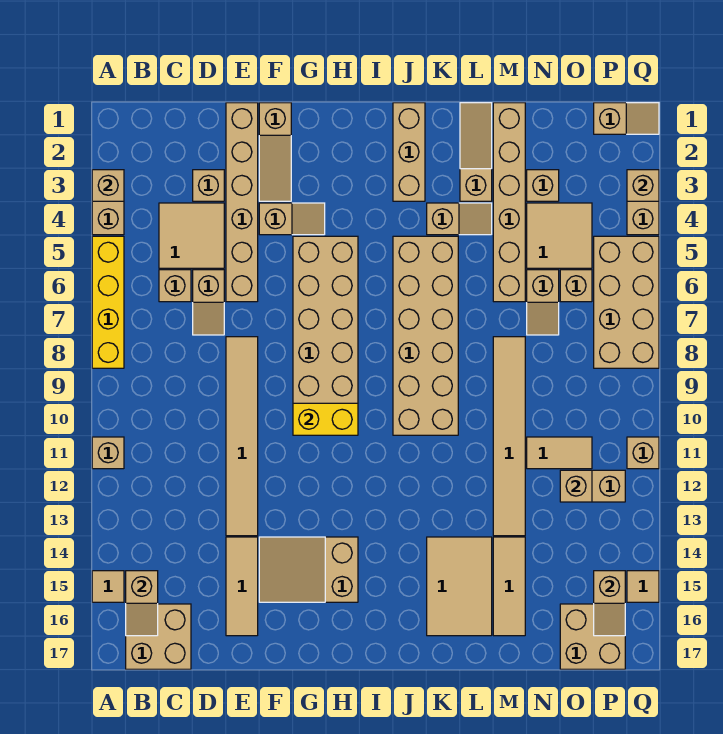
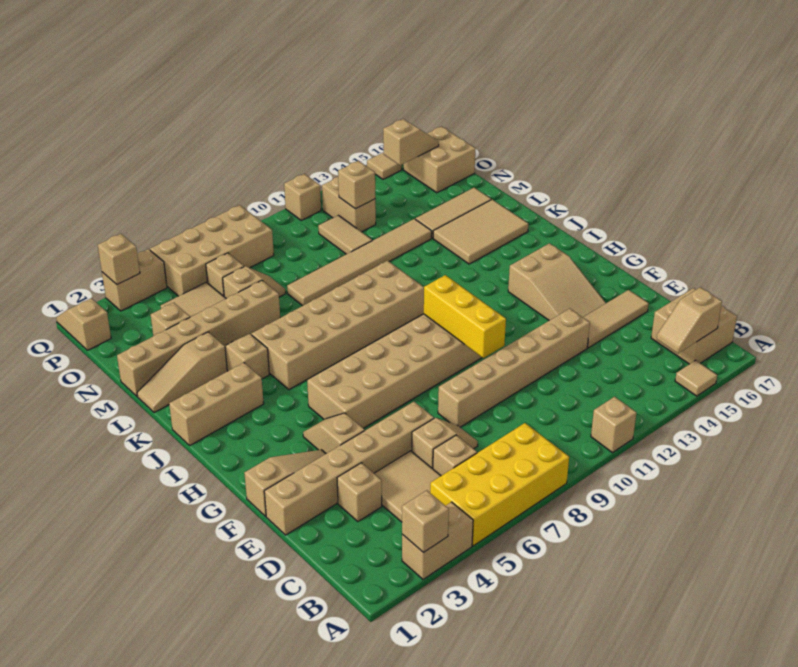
yellow brick A5:A8 level 1 -> yellow brick A5:B8 level 1
tan slope B15:B16 level 2 top 15 -> tan slope B15:B16 level 2 top 16
tan tile E8:E13 level 1 -> tan brick E8:E13 level 1
yellow brick G10:H10 level 2 -> yellow brick F10:H10 level 2

